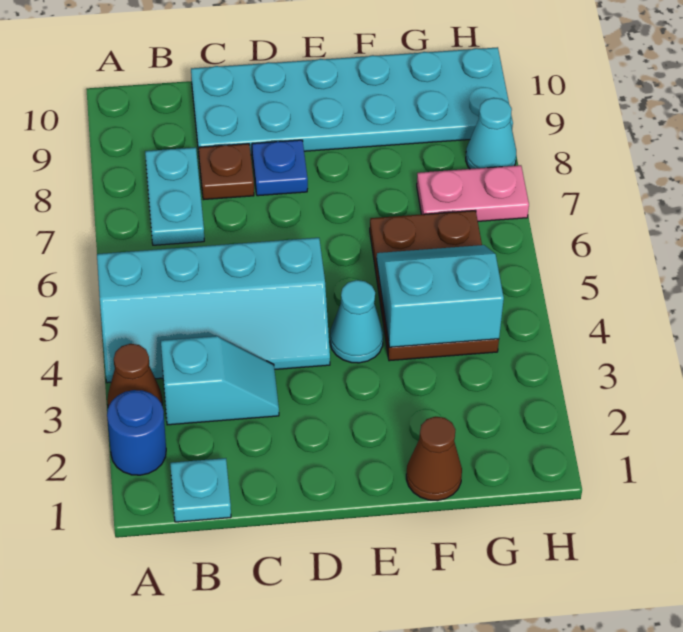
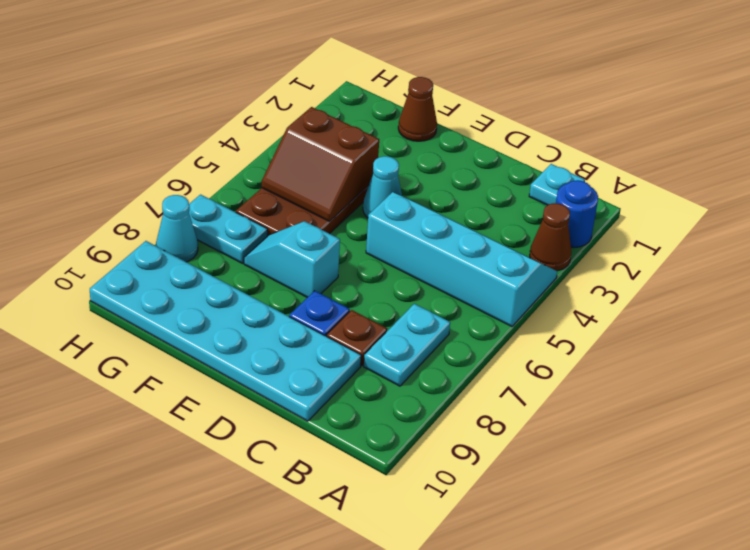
cyan slope B3:C3 level 1 top B -> cyan slope E7:F7 level 1 top E
cyan slope F4:G5 level 2 top 4 -> brown slope F4:G5 level 2 top 4
pink plate G7:H7 level 1 -> cyan plate G7:H7 level 1

